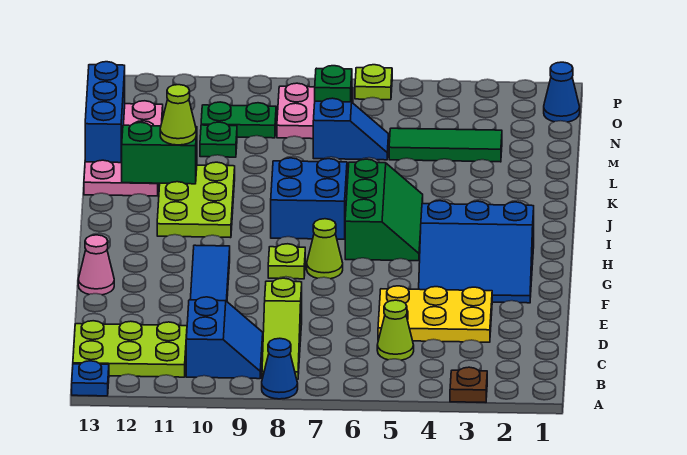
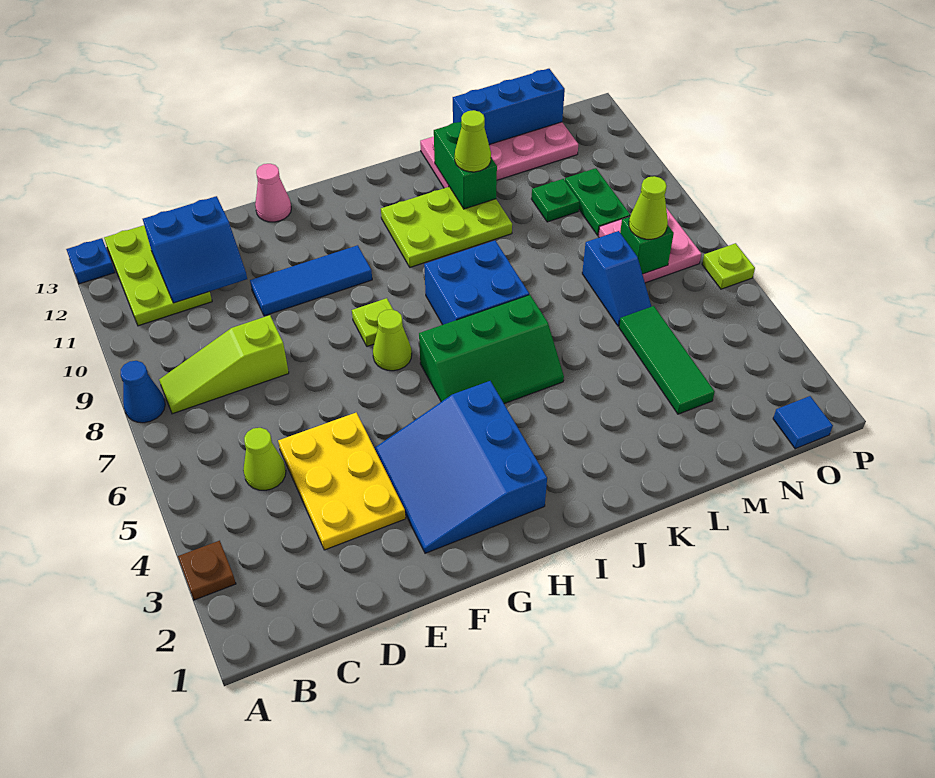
blue slope B9:C10 level 1 top 10 -> blue slope C11:D12 level 2 top 12
none -> lime cone N7 level 3
blue cone O1 level 1 -> blue tile O1 level 1

